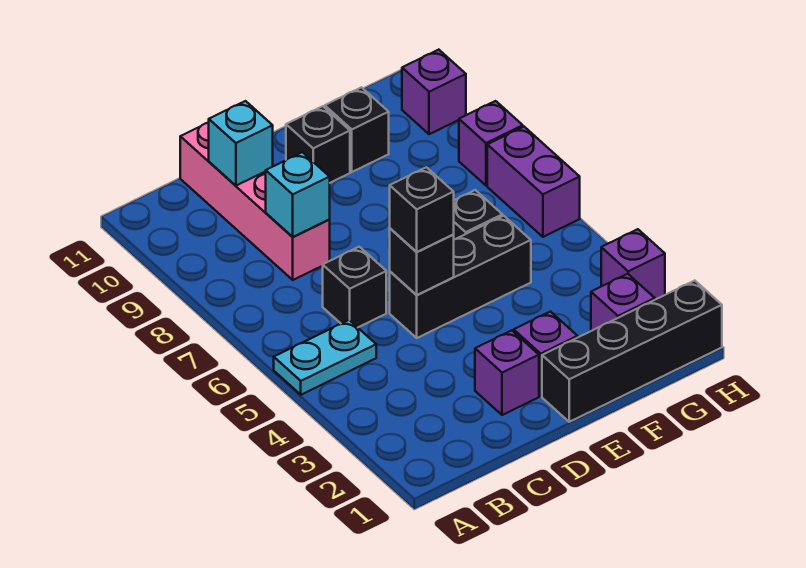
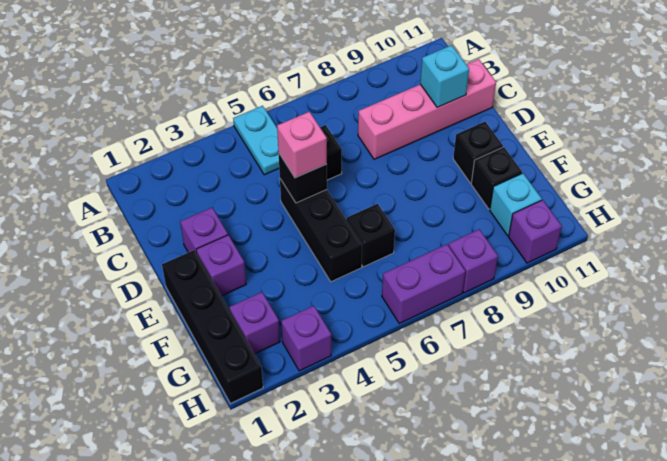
cyan brick C8 level 2 -> cyan brick G10 level 1
black brick D5 level 3 -> pink brick D5 level 3

